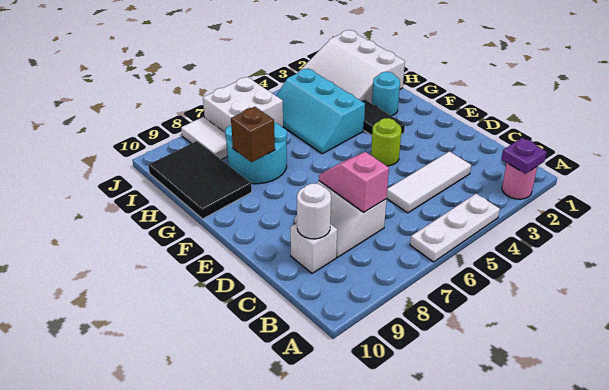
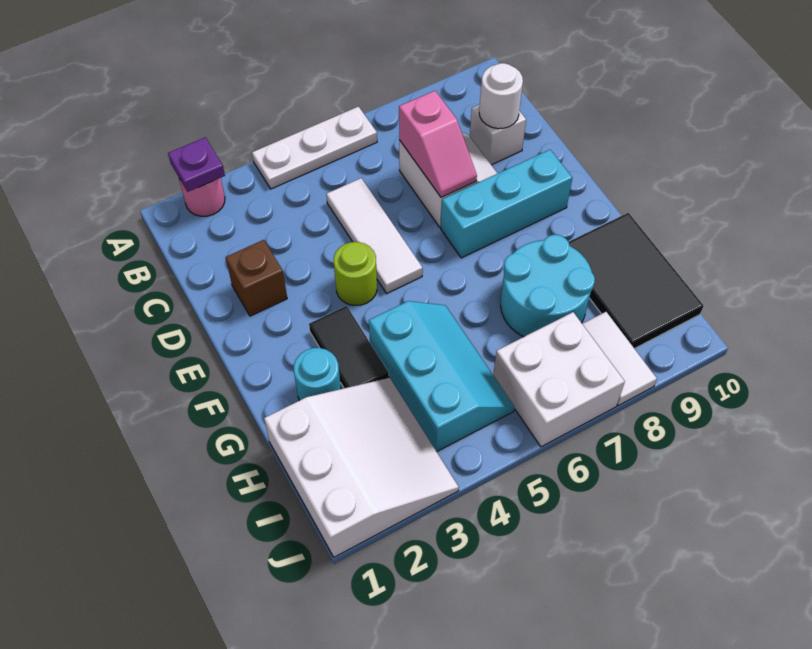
white tile C3:C5 level 1 -> white tile C5:E5 level 1
none -> cyan brick E7:E9 level 1
brown brick G8 level 2 -> brown brick D2 level 1

